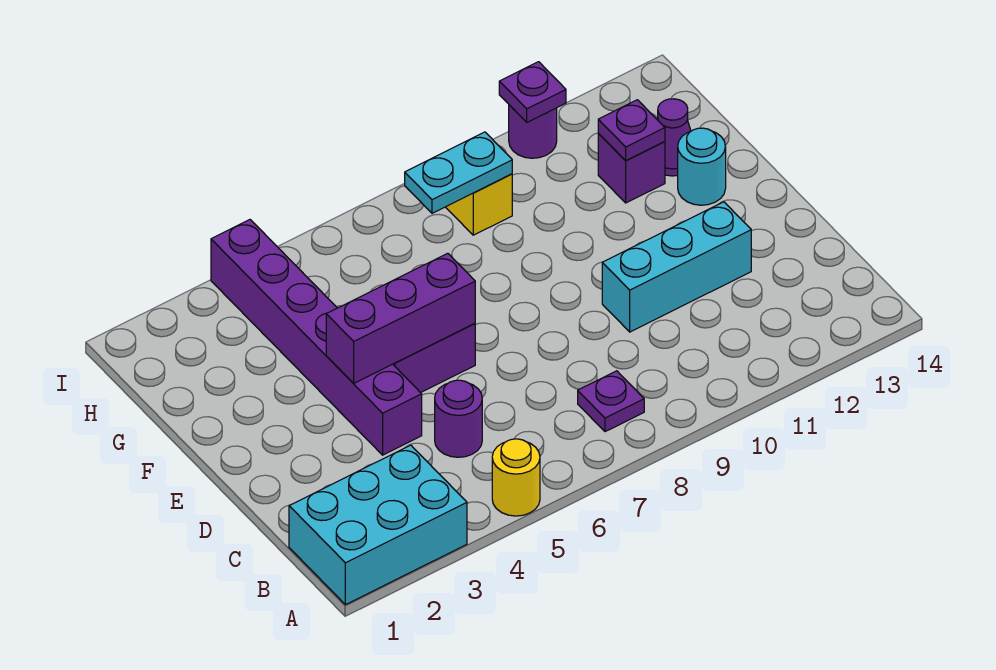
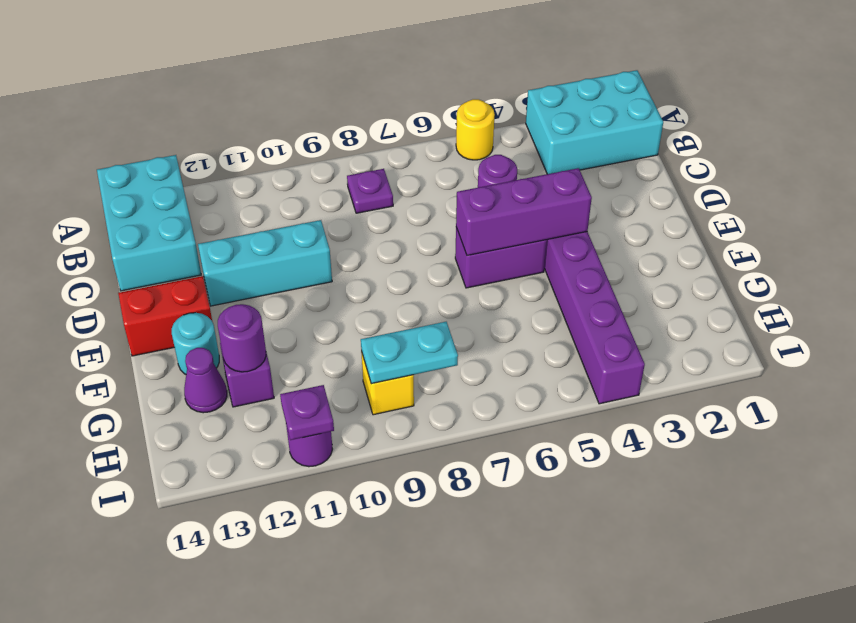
none -> cyan brick A13:C14 level 1
none -> red brick E13:E14 level 1
purple plate G12 level 2 -> purple round brick G12 level 2

